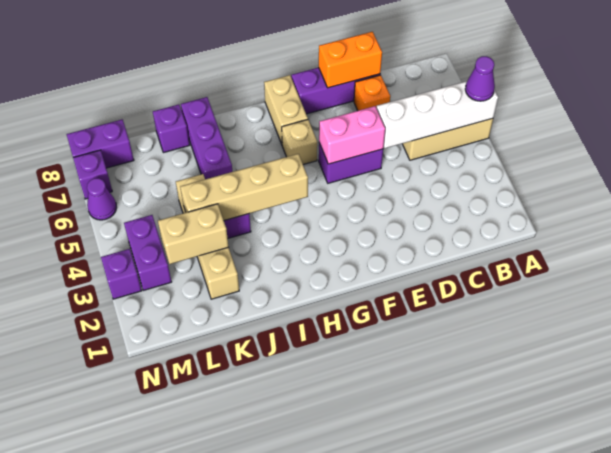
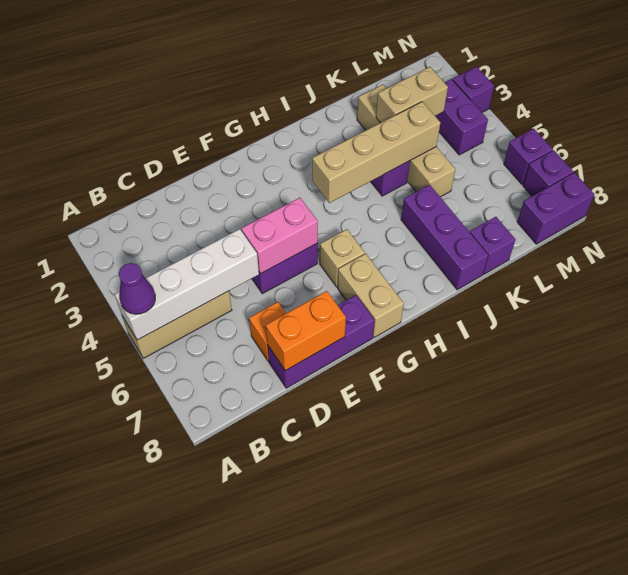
purple cone N6 level 1 -> purple brick N6 level 1

